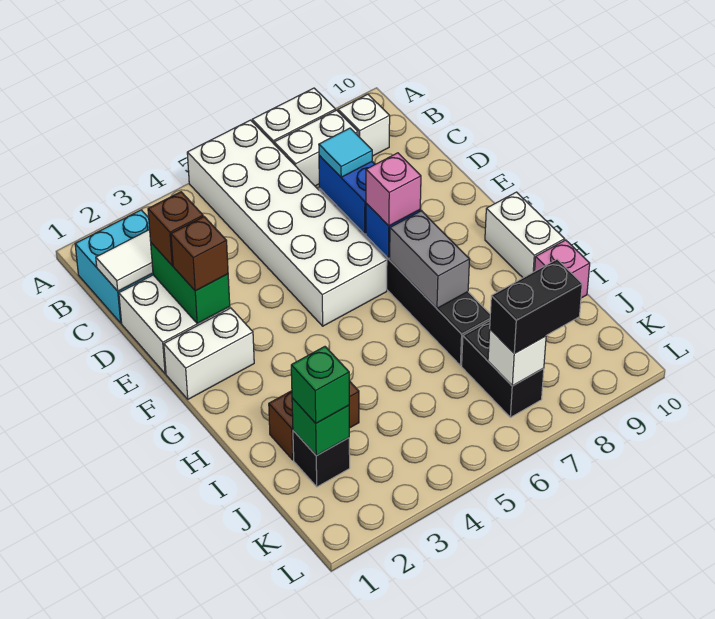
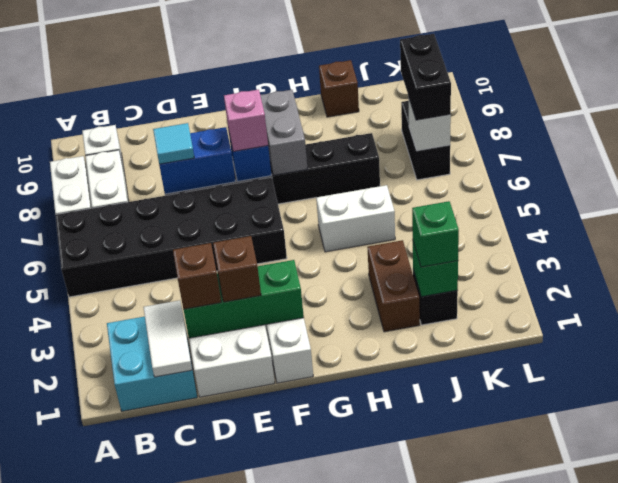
white brick A5:F6 level 1 -> black brick A5:F6 level 1
green brick D2:E2 level 2 -> green brick D2:F2 level 2
grey brick G7:H7 level 2 -> grey brick G7:G8 level 2
white brick G10:H10 level 1 -> white brick H5:I5 level 1
pink brick I10 level 1 -> brown brick I10 level 1
black brick J7:K7 level 1 -> black brick K7:K8 level 1

